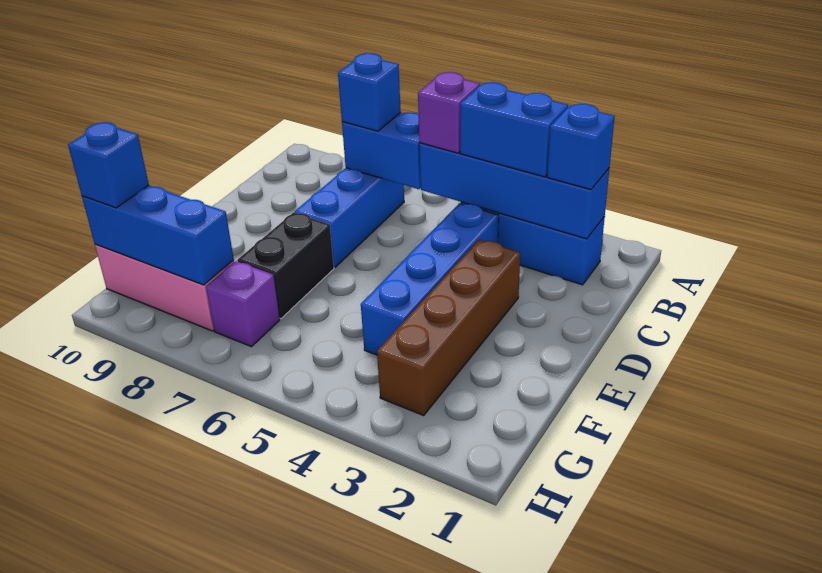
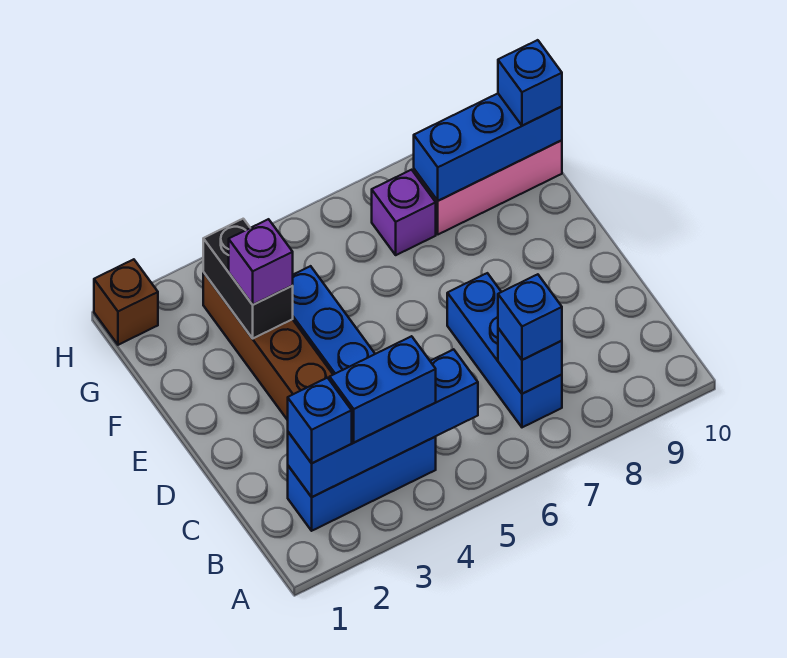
purple brick B5 level 3 -> purple brick F3 level 3
blue brick B6:B7 level 2 -> blue brick B7 level 2
black brick E7:F7 level 1 -> black brick F3:G3 level 2
none -> brown brick H1 level 1

